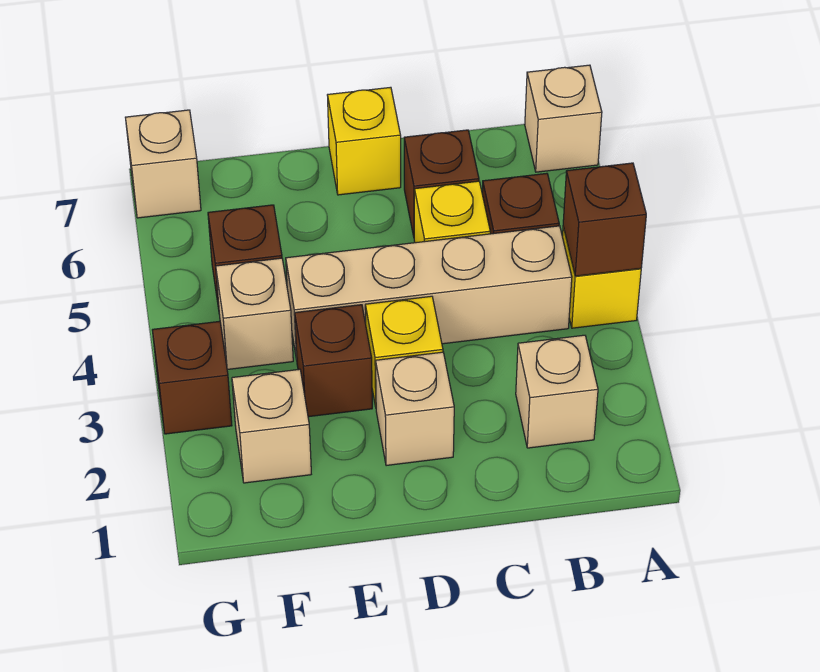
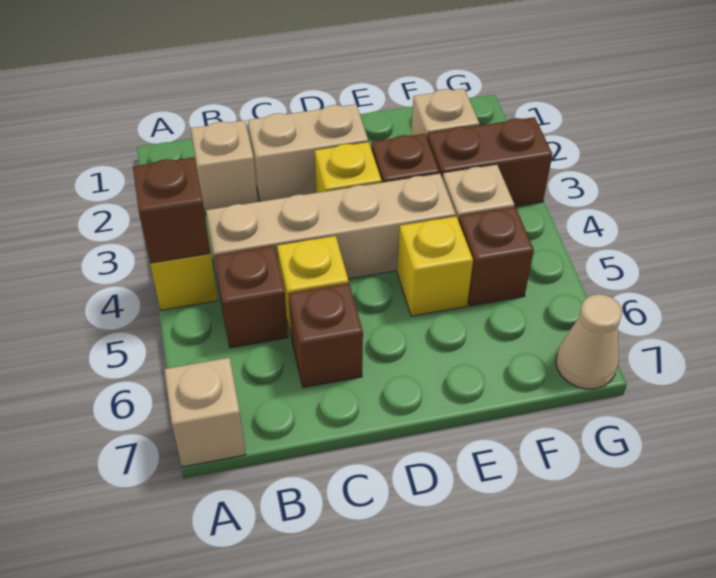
tan brick D2 level 1 -> tan brick C2:D2 level 1
yellow brick D7 level 1 -> yellow brick E5 level 1
brown brick G3 level 1 -> brown brick F3:G3 level 1
tan brick G7 level 1 -> tan cone G7 level 1

